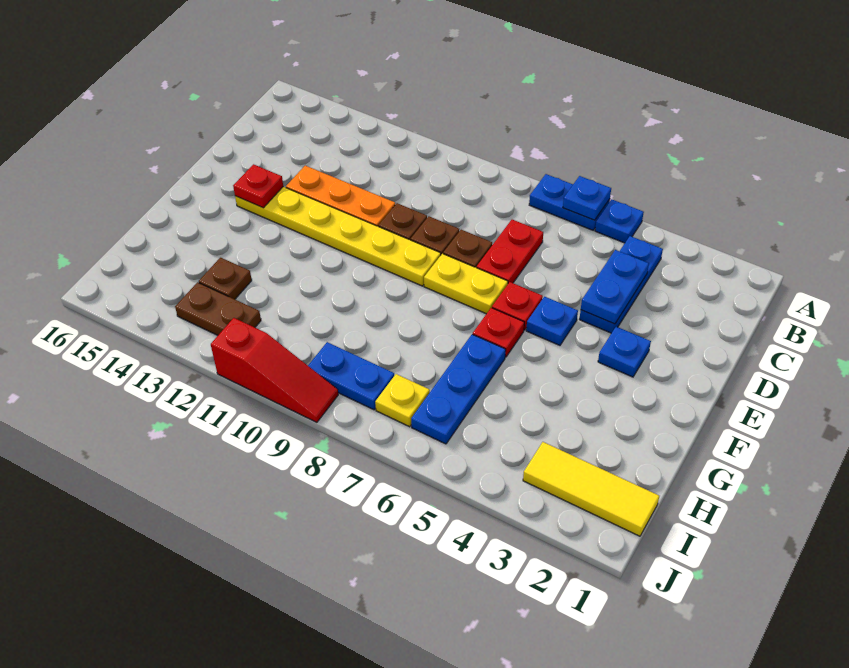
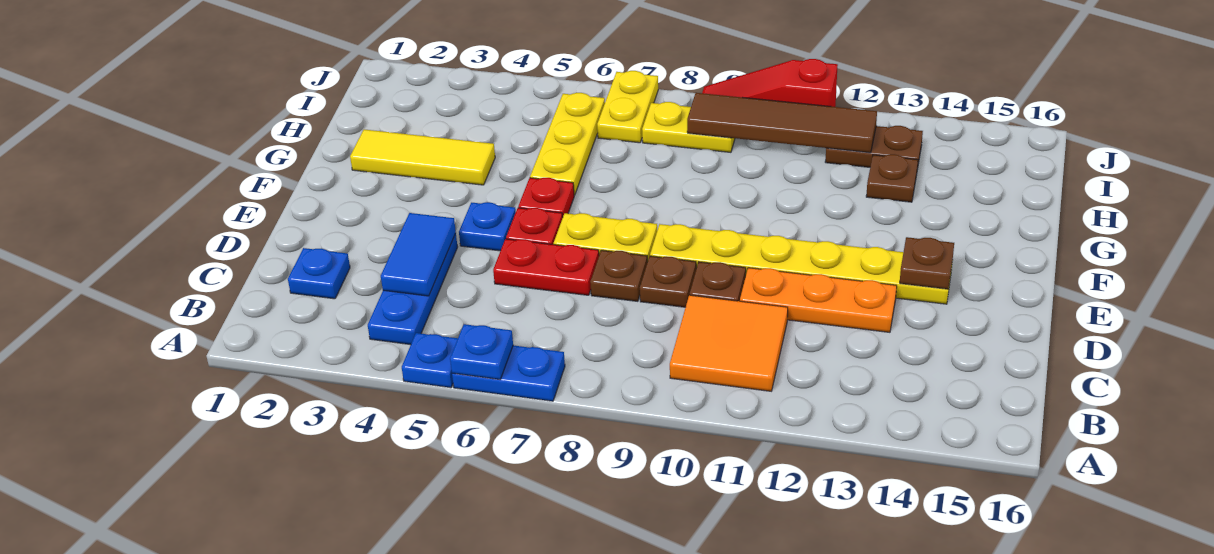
none -> orange tile B10:C11 level 1
blue plate C4:D4 level 2 -> blue tile C4:D4 level 2
red plate C7:D7 level 1 -> red plate D6:D7 level 1
blue plate E3 level 1 -> blue plate C2 level 1
red plate E14 level 2 -> brown plate E14 level 2
blue plate G6:I6 level 1 -> yellow plate G6:I6 level 1
yellow tile I1:I3 level 1 -> yellow tile G2:G4 level 1
yellow plate I7 level 1 -> yellow plate I7:J7 level 1
blue plate I8:I9 level 1 -> yellow plate I8:I9 level 1
none -> brown tile I9:I12 level 2

